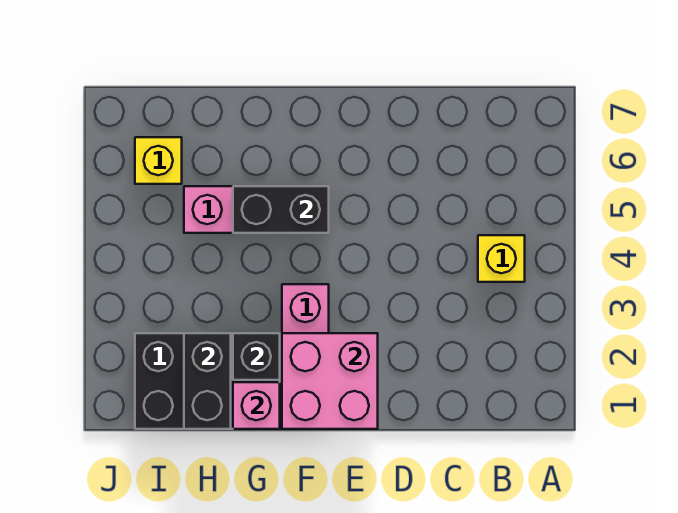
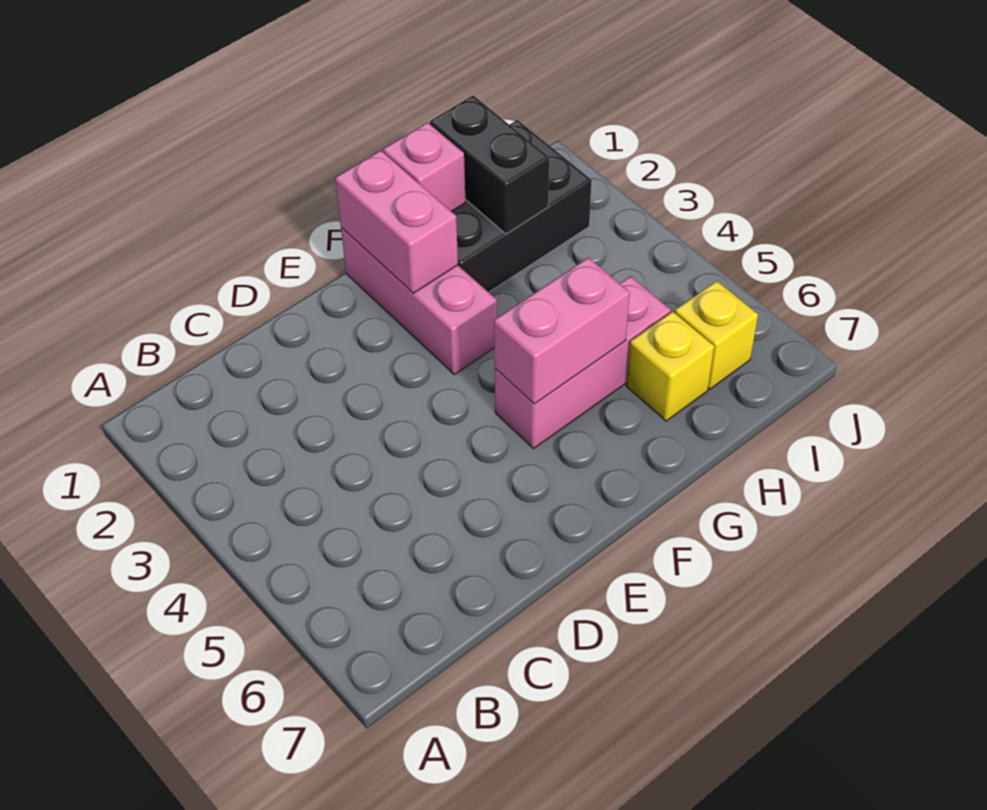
yellow brick B4 level 1 -> yellow brick H6 level 1
pink brick E1:F2 level 2 -> pink brick F1:F2 level 2
black brick F5:G5 level 2 -> pink brick F5:G5 level 2
black brick G2 level 2 -> none

